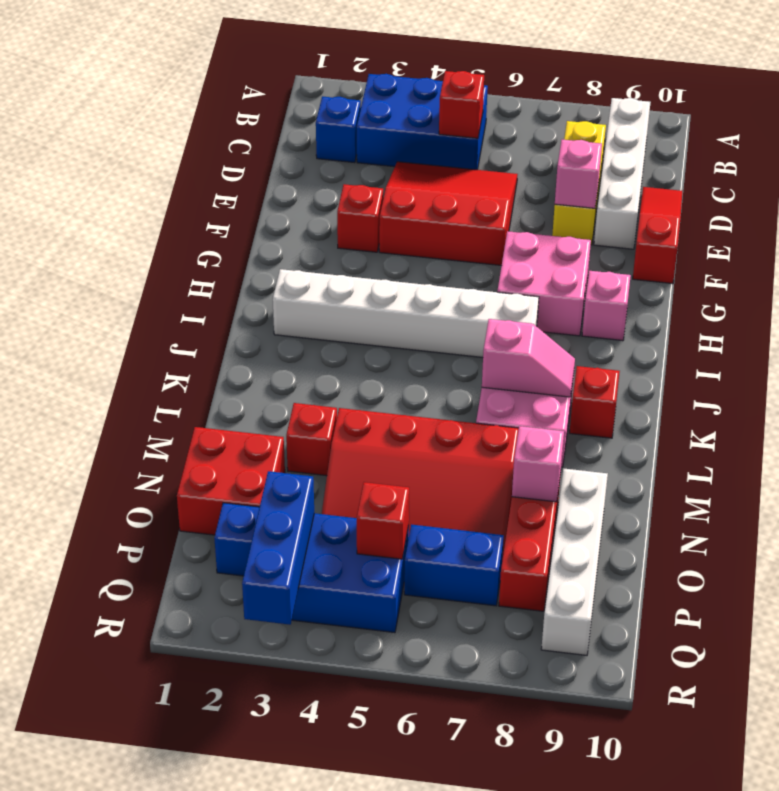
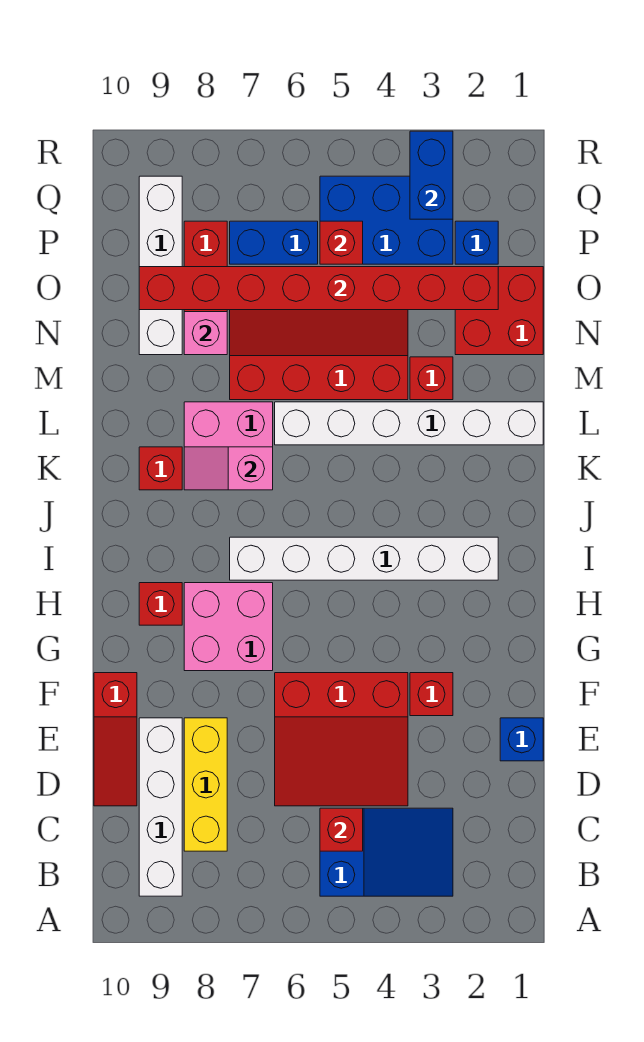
blue brick B3:C5 level 1 -> blue slope B3:C5 level 1 top 5
blue brick C2 level 1 -> blue brick E1 level 1
pink brick E8 level 2 -> none
pink brick H9 level 1 -> red brick H9 level 1
none -> white brick L1:L6 level 1
none -> red brick O2:O9 level 2
blue brick P3:R3 level 2 -> blue brick Q3:R3 level 2

